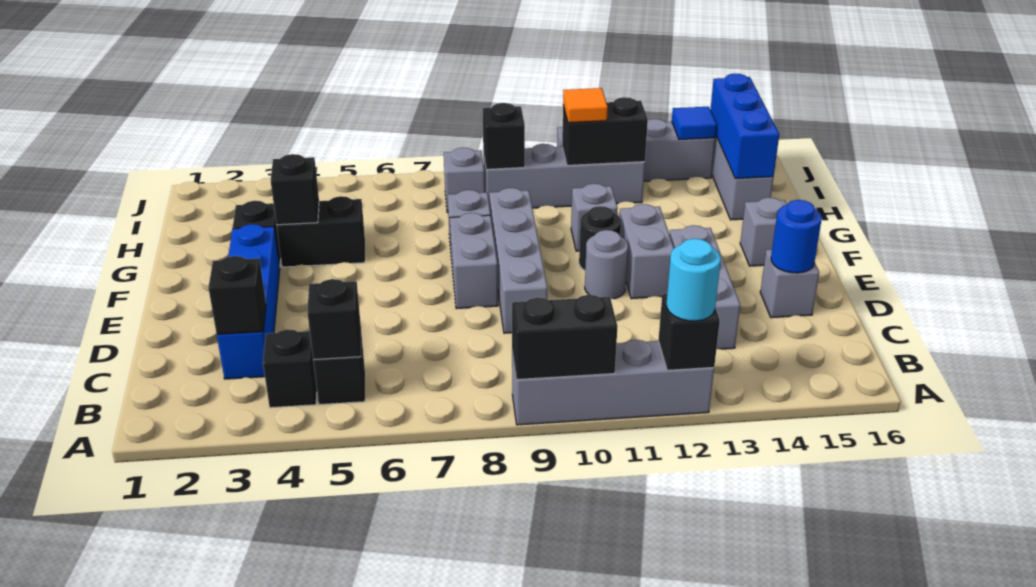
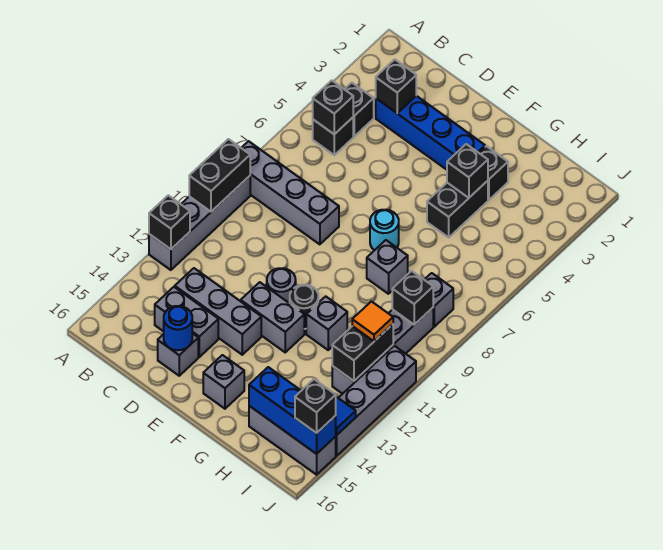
cyan round brick A12 level 3 -> cyan round brick F7 level 1
grey brick D9:G9 level 1 -> grey brick A8:D8 level 1
grey brick E8:F8 level 1 -> grey brick C14:D14 level 1
none -> black brick J15 level 3

